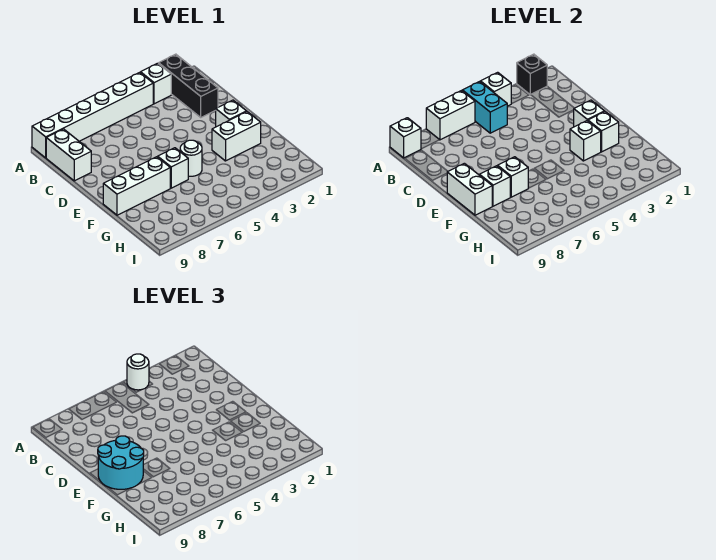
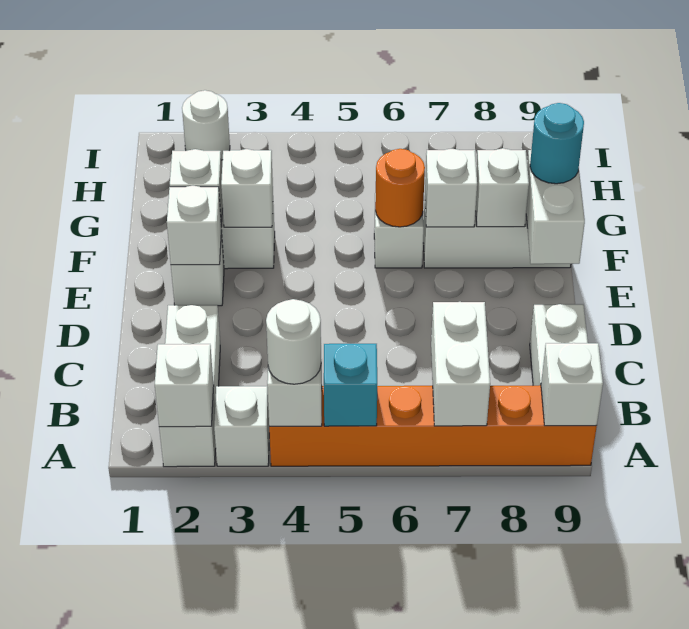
black brick A2:C2 level 1 -> white brick A2:C2 level 1
black brick A2 level 2 -> white brick A2 level 2
white brick A4:A9 level 1 -> orange brick A4:A9 level 1
cyan brick A5:B5 level 2 -> cyan brick A5 level 2
white brick A6:A7 level 2 -> white brick A7:B7 level 2
cyan round brick E8:F9 level 3 -> cyan round brick F9 level 3
white round brick F5 level 1 -> white round brick I2 level 1
none -> orange round brick F6 level 2

